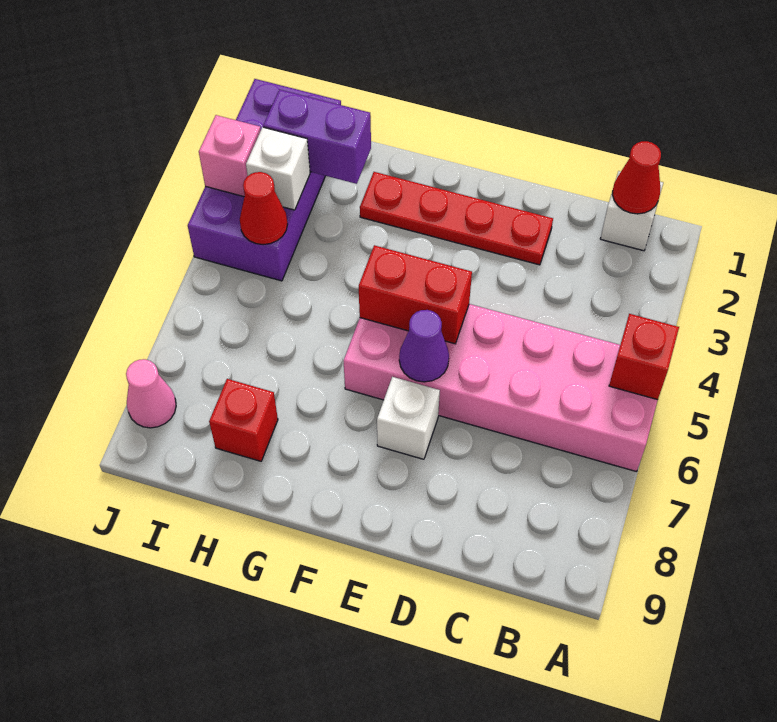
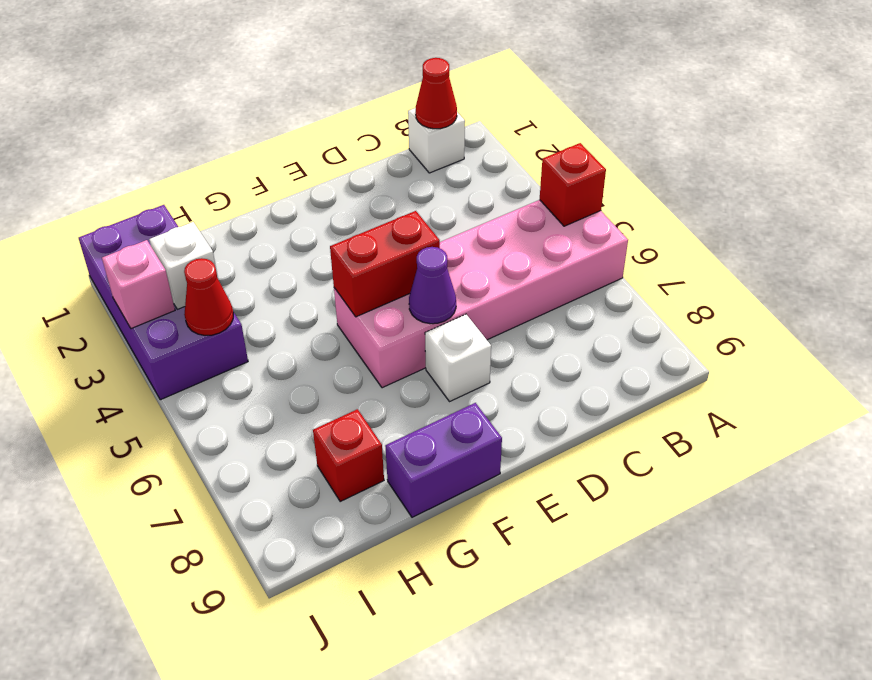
red plate D2:G2 level 1 -> none
purple brick H2:I2 level 2 -> purple brick F9:G9 level 1
pink cone J8 level 1 -> none

